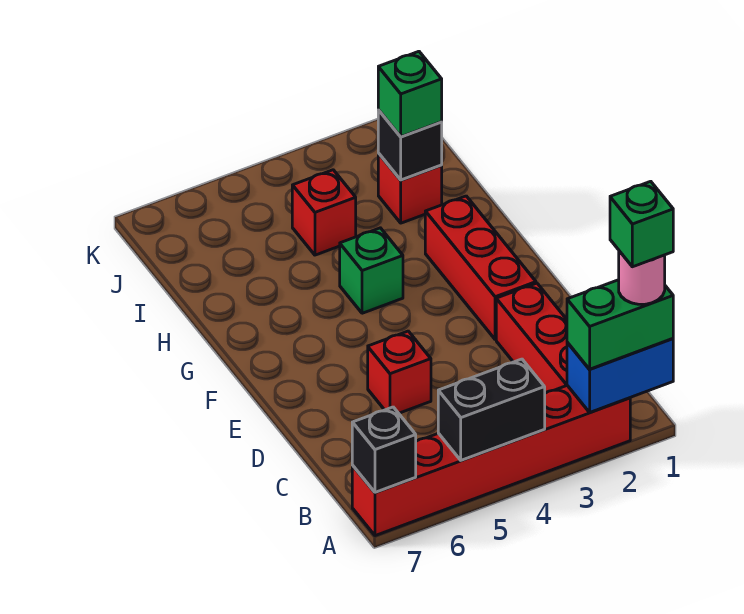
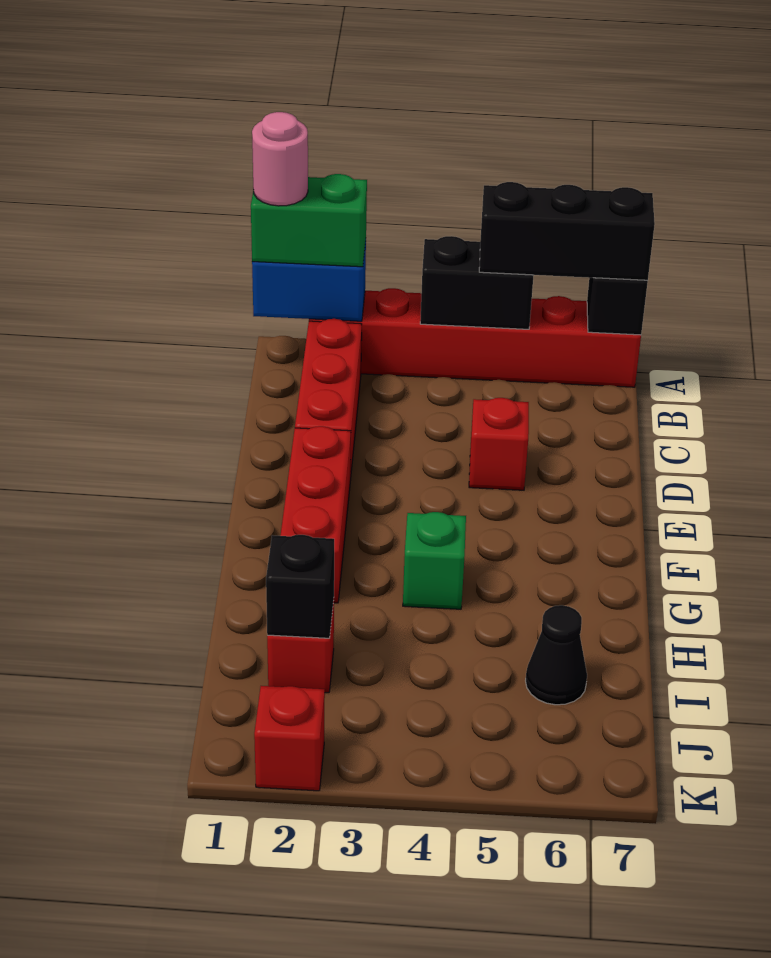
green brick A1 level 5 -> none
none -> black brick A5:A7 level 3
green brick I2 level 3 -> none
red brick I4 level 1 -> red brick K2 level 1
none -> black cone I6 level 1

